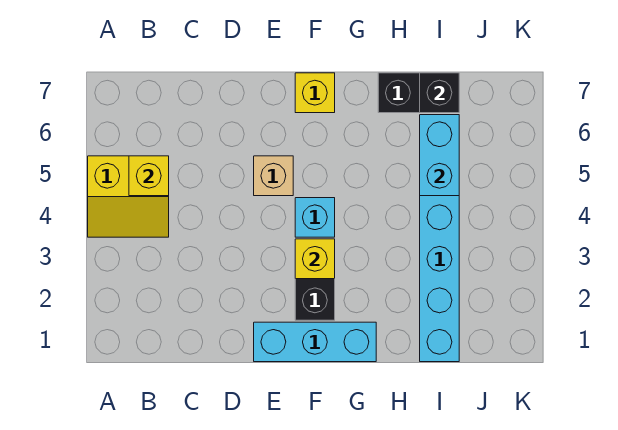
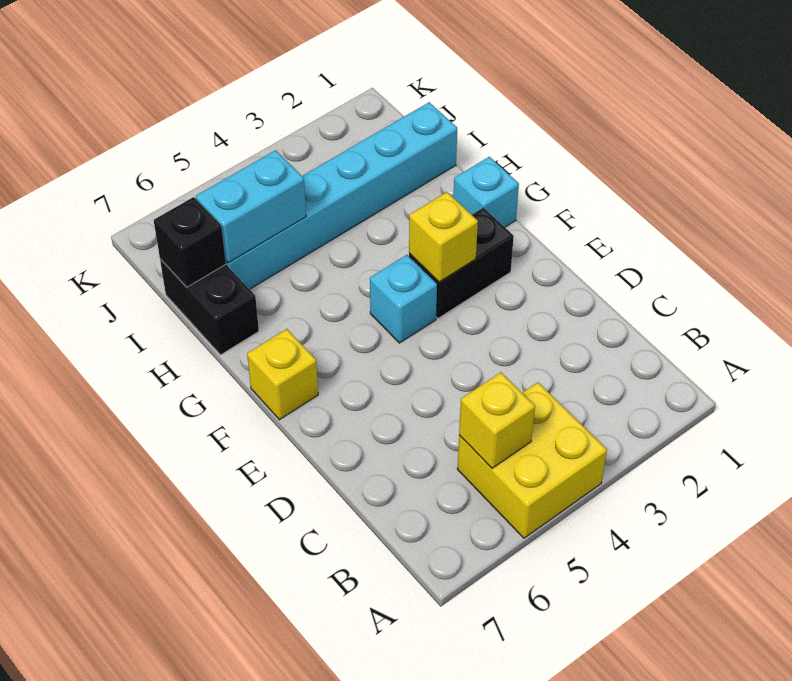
yellow slope A4:B5 level 1 top 5 -> yellow brick A4:B5 level 1
cyan brick E1:G1 level 1 -> cyan brick G1 level 1
tan brick E5 level 1 -> none

